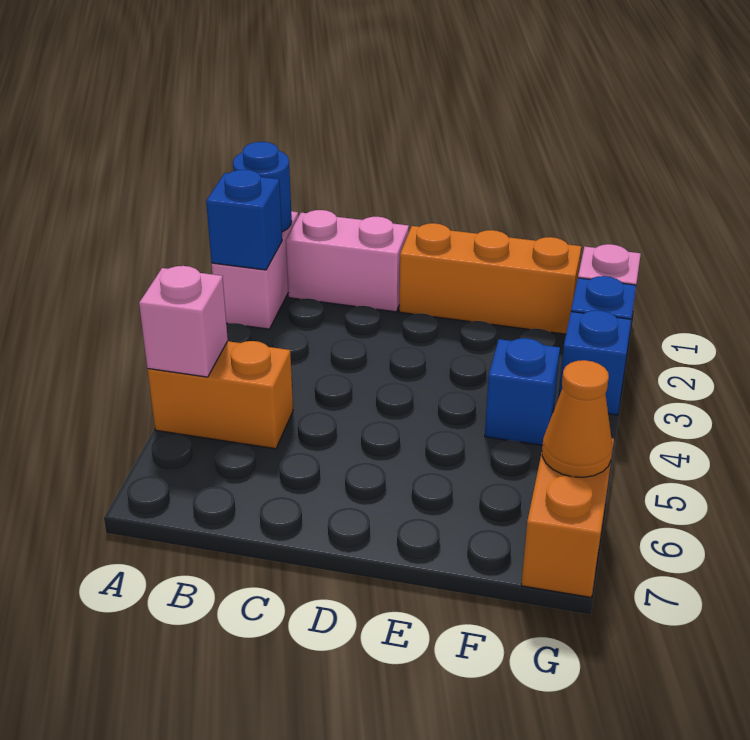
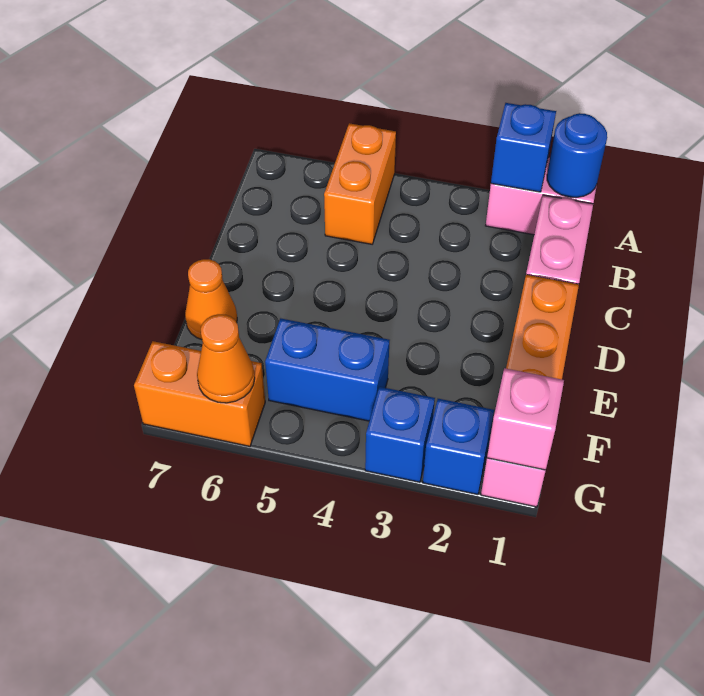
pink brick A5 level 2 -> pink brick G1 level 2
none -> orange cone E7 level 1
blue brick F4 level 1 -> blue brick F4:F5 level 1

